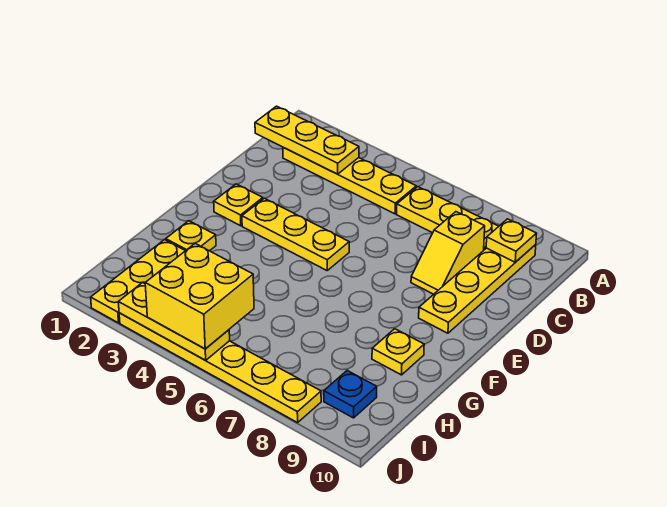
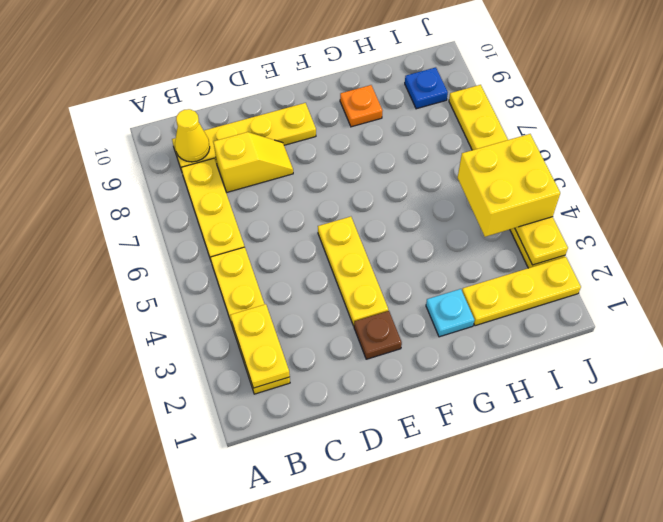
yellow plate B1:B3 level 2 -> yellow plate B2:B3 level 2
yellow plate B9 level 2 -> yellow cone B9 level 2
yellow plate E2 level 1 -> brown plate E2 level 1
yellow plate G2 level 1 -> cyan plate G2 level 1
yellow plate G9 level 1 -> orange plate G9 level 1

